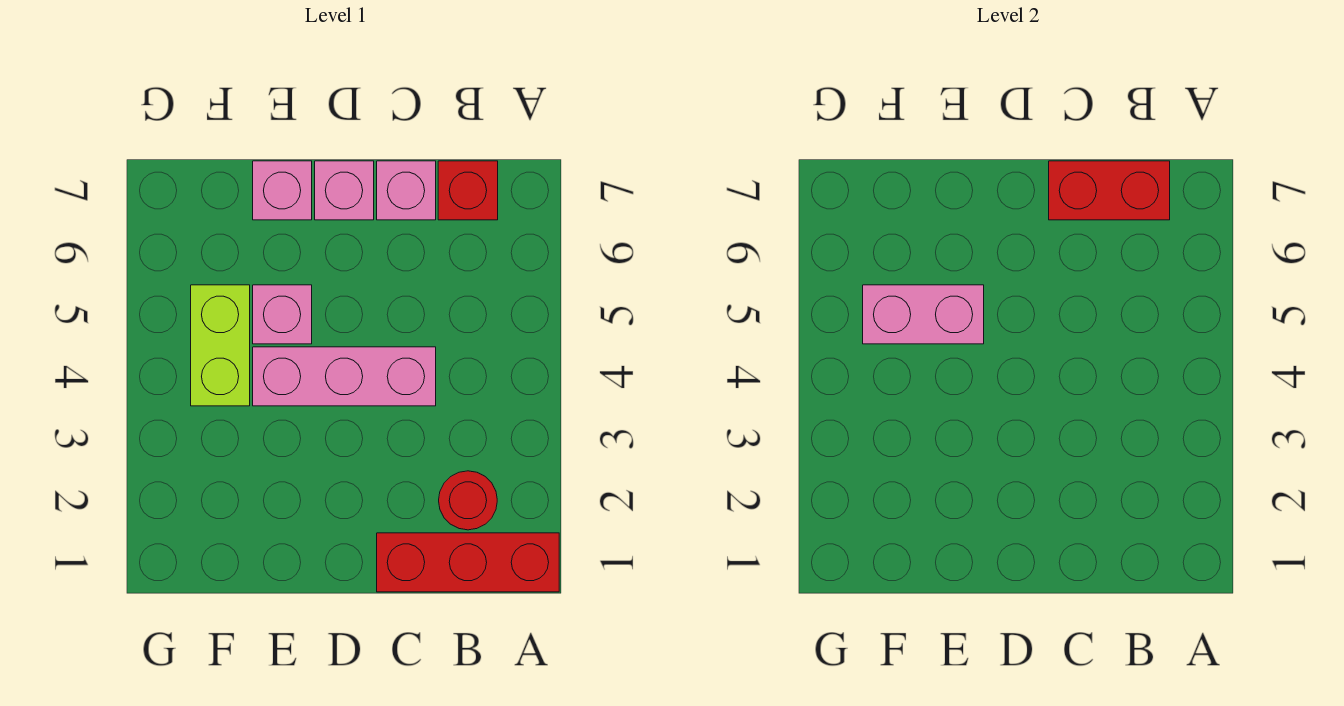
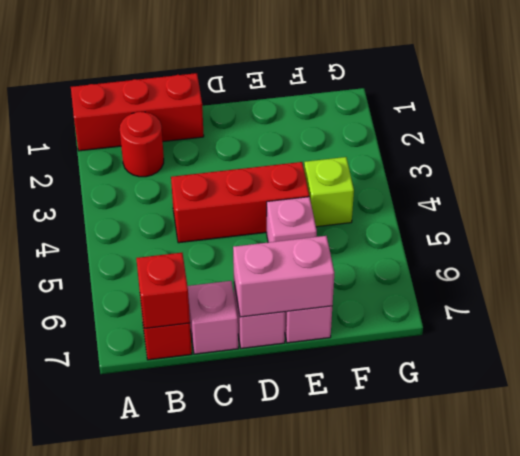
red brick B7:C7 level 2 -> red brick B7 level 2
pink brick C4:E4 level 1 -> red brick C4:E4 level 1
pink brick E5:F5 level 2 -> pink brick D7:E7 level 2
lime brick F4:F5 level 1 -> lime brick F4 level 1

